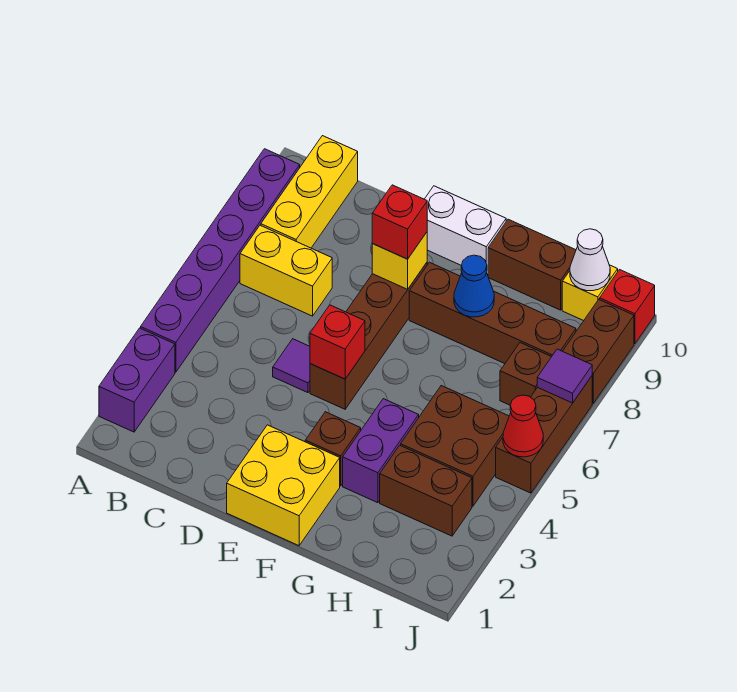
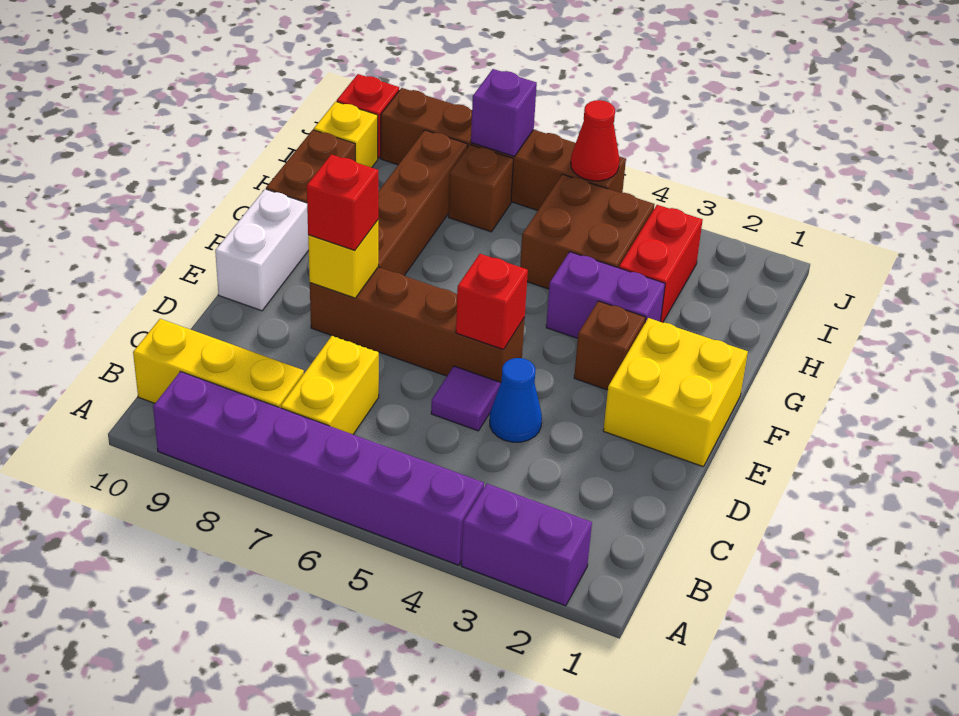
blue cone G8 level 2 -> blue cone D4 level 1
brown brick H3:I3 level 1 -> red brick H3:I3 level 1
white cone I10 level 2 -> none
purple tile J7 level 2 -> purple brick J7 level 2

